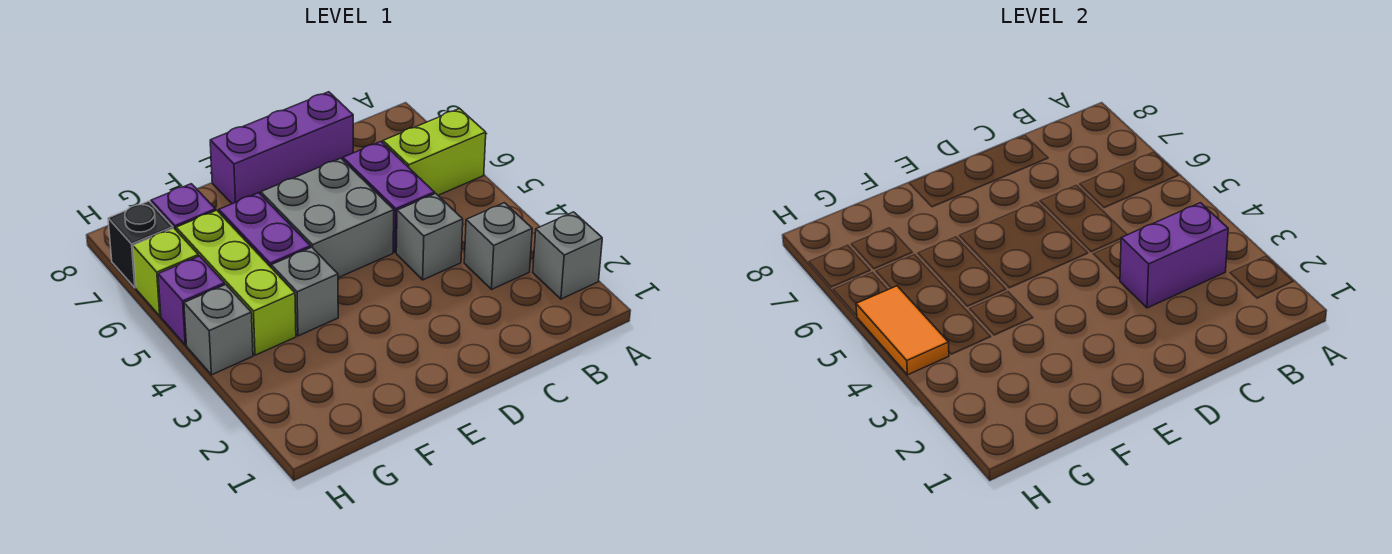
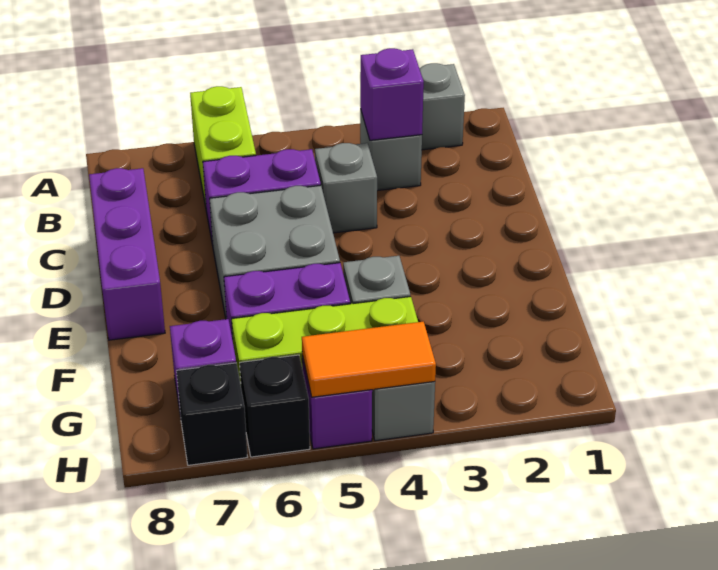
purple brick B3:C3 level 2 -> purple brick B3 level 2
lime brick H6 level 1 -> black brick H6 level 1

